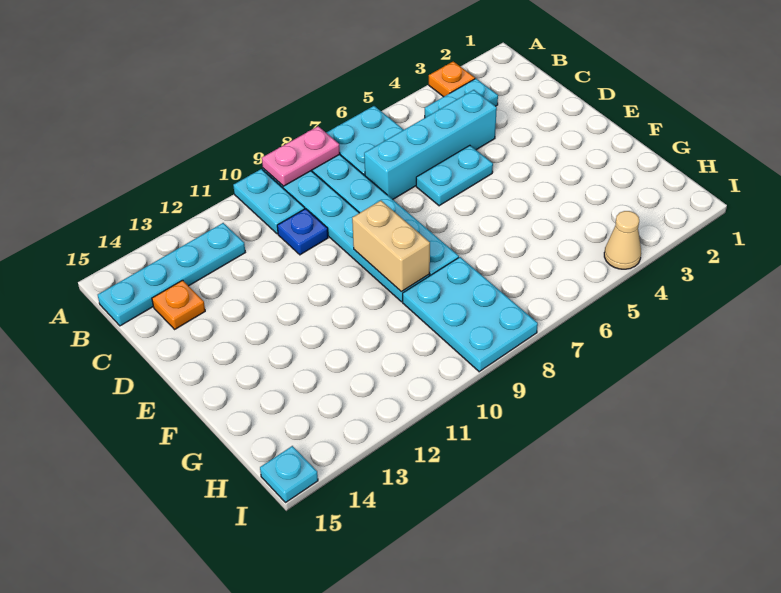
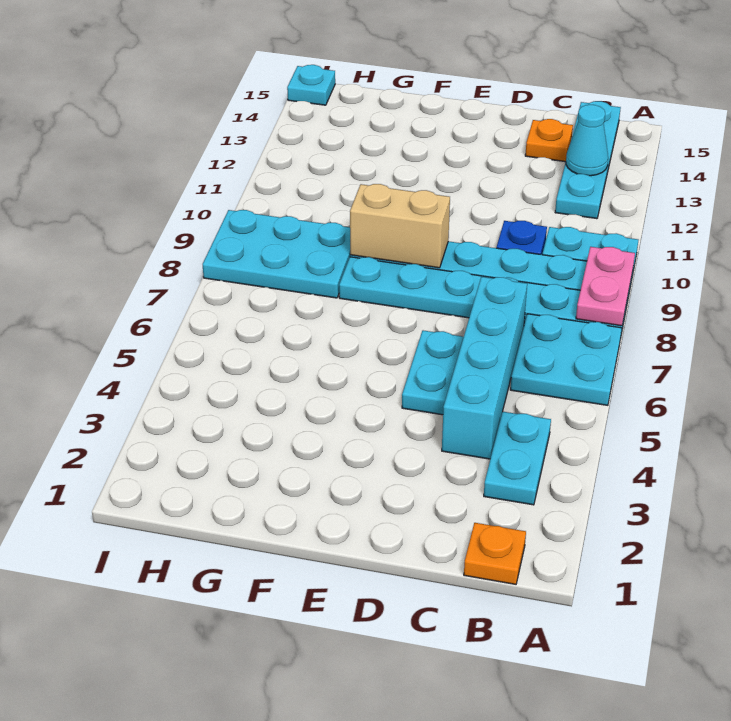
orange plate A3 level 1 -> orange plate B1 level 1
none -> cyan cone B13 level 2
tan cone I4 level 1 -> none

